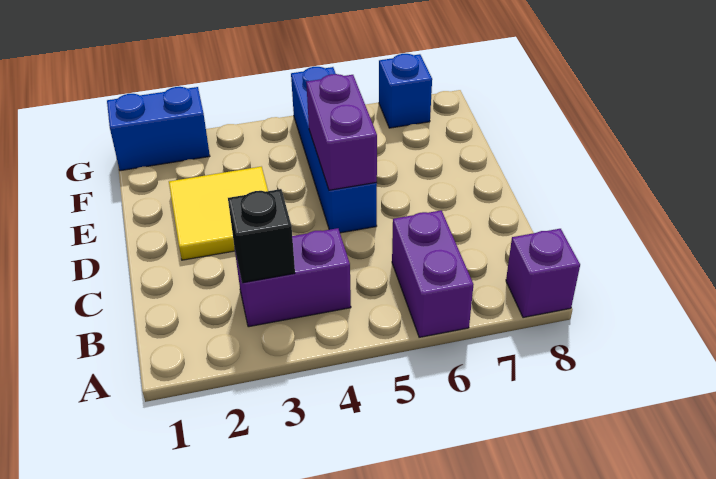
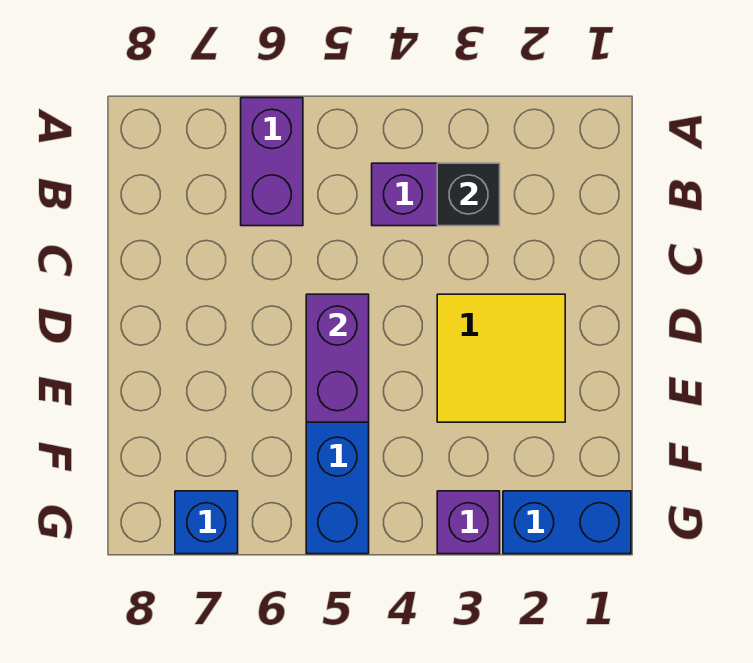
purple brick A8 level 1 -> purple brick G3 level 1

